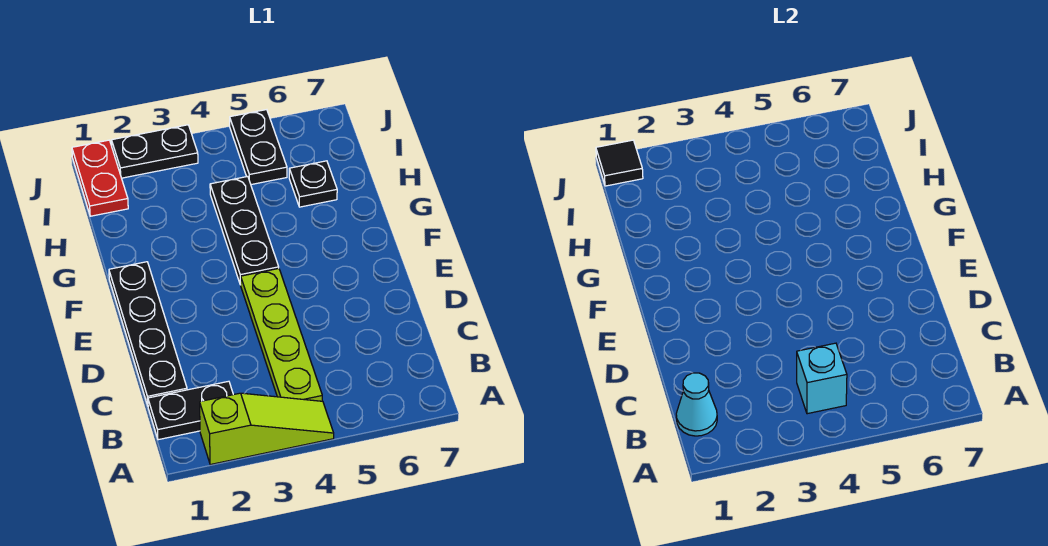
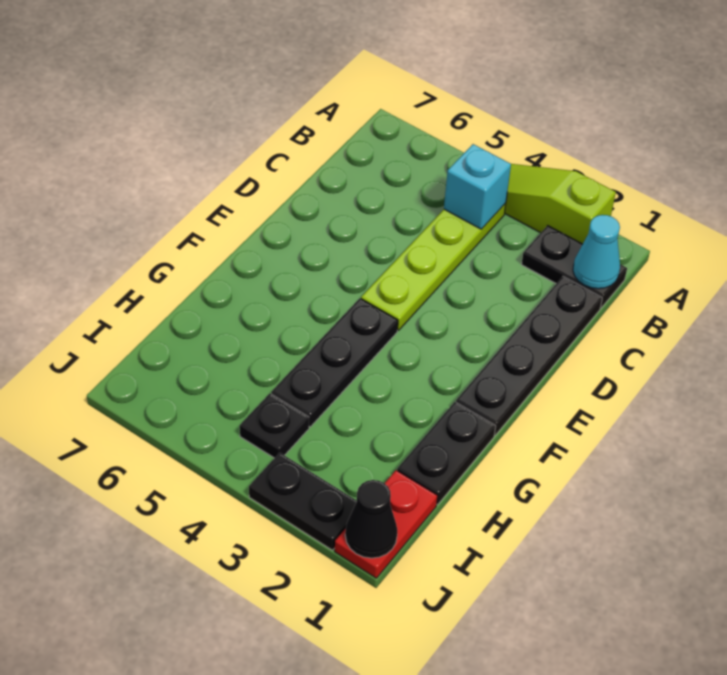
black plate H6 level 1 -> black plate I4 level 1
black plate I5:J5 level 1 -> black plate G1:H1 level 1
black tile J1 level 2 -> black cone J1 level 2

